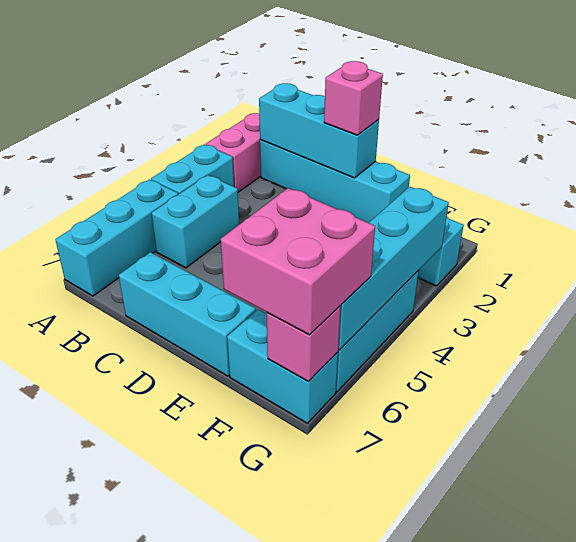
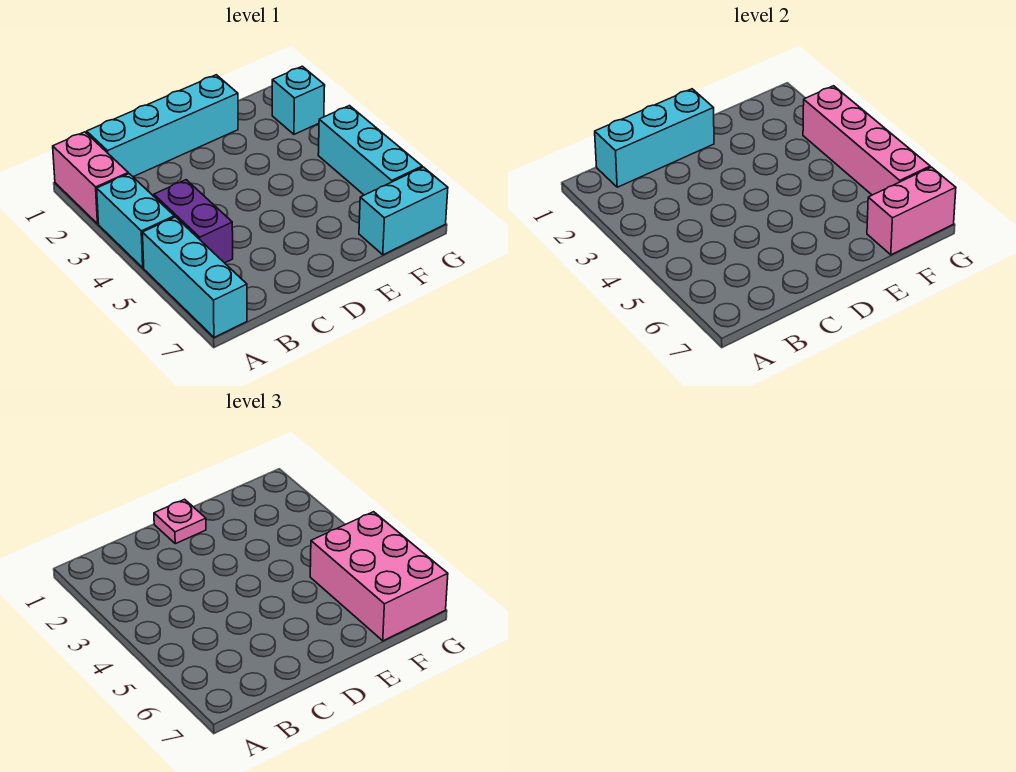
cyan brick B4:B5 level 1 -> purple brick B4:B5 level 1
cyan brick C7:E7 level 1 -> none
pink brick D1 level 3 -> pink plate D1 level 3
pink brick F6:G7 level 3 -> pink brick F5:G7 level 3
cyan brick G3:G6 level 2 -> pink brick G3:G6 level 2
pink brick G7 level 2 -> pink brick F7:G7 level 2

